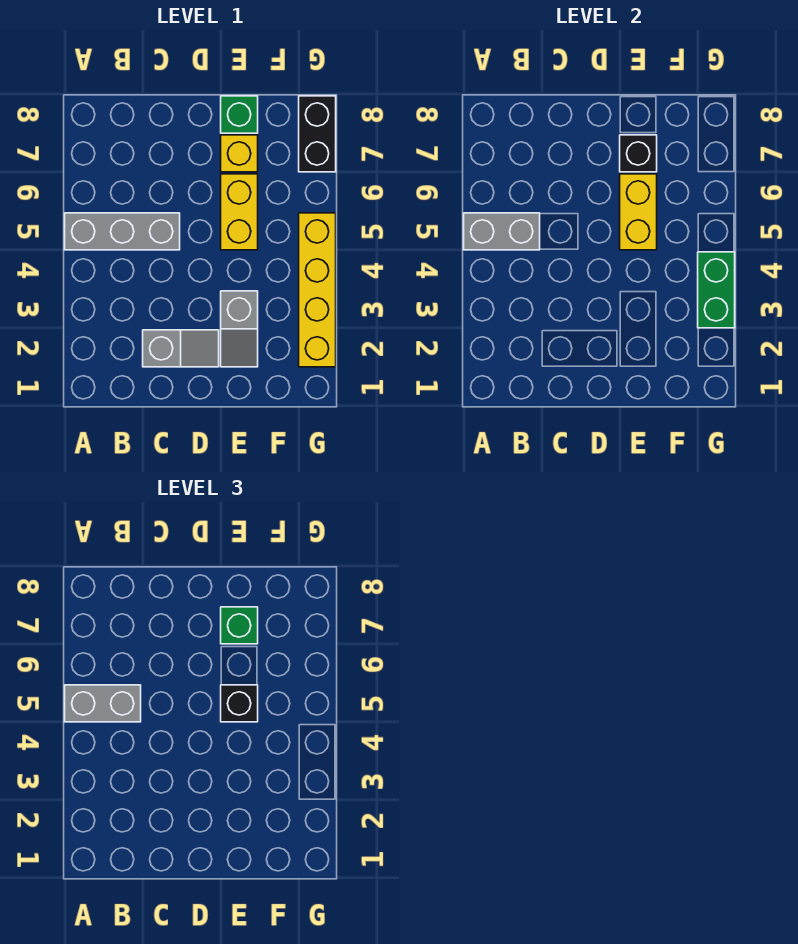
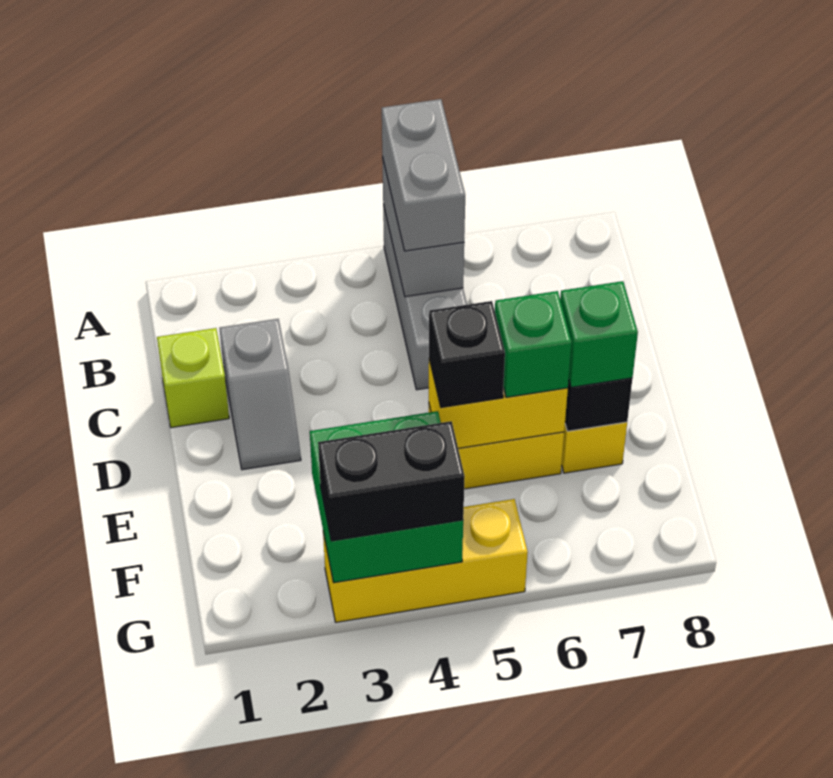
none -> lime brick C1 level 1
grey slope E2:E3 level 1 top 3 -> none
green brick E8 level 1 -> green brick E6 level 3
yellow brick G2:G5 level 1 -> yellow brick G3:G5 level 1
green brick G3:G4 level 2 -> green brick F3:G4 level 2
black brick G7:G8 level 1 -> black brick G3:G4 level 3

